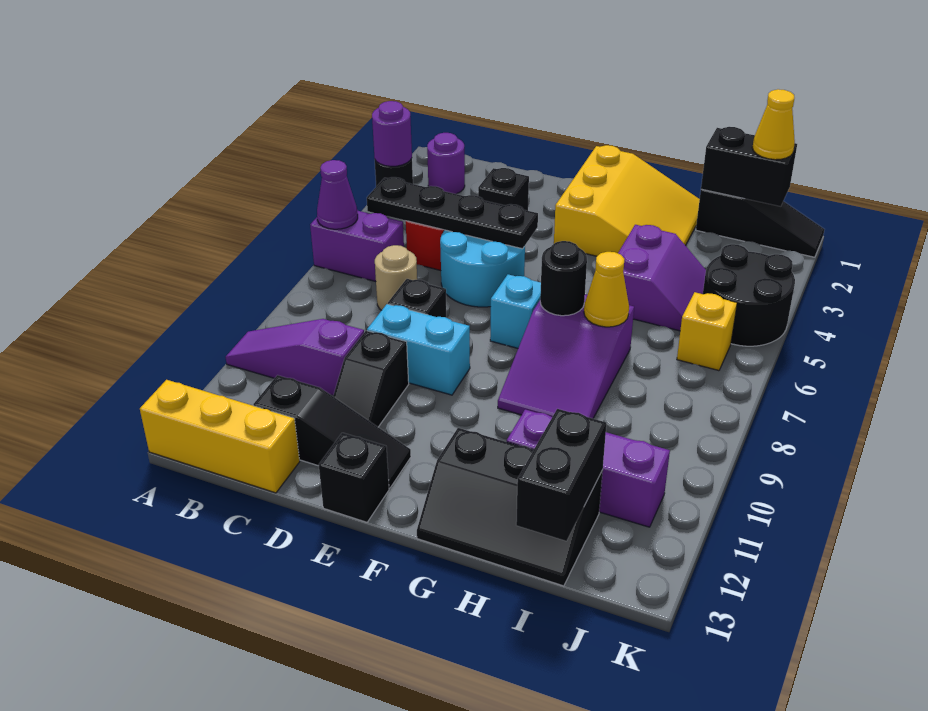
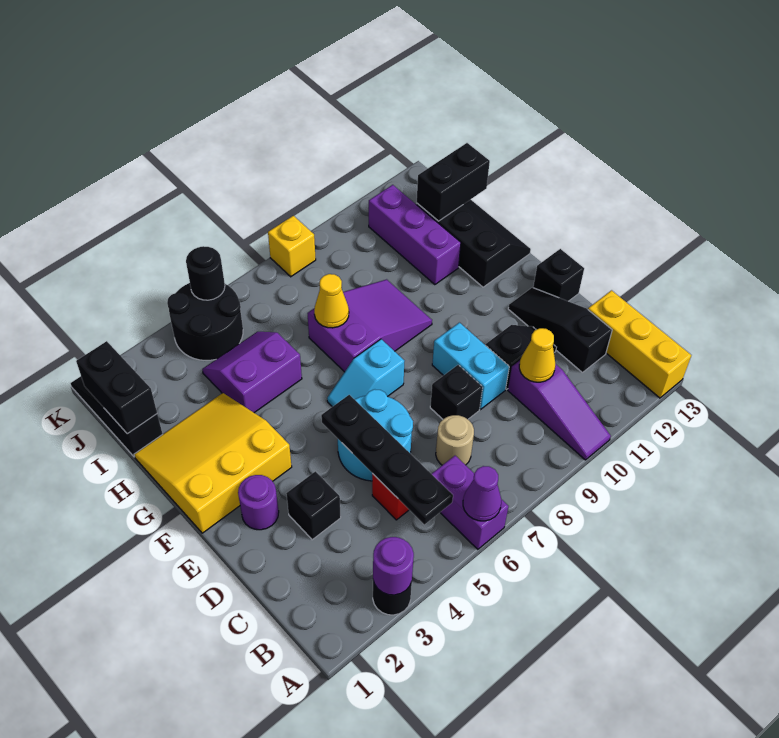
purple round brick B2 level 1 -> purple round brick E2 level 1
black round brick G7 level 2 -> black round brick K5 level 2
yellow cone J1 level 3 -> yellow cone C10 level 2
yellow brick J6 level 1 -> yellow brick K8 level 1

